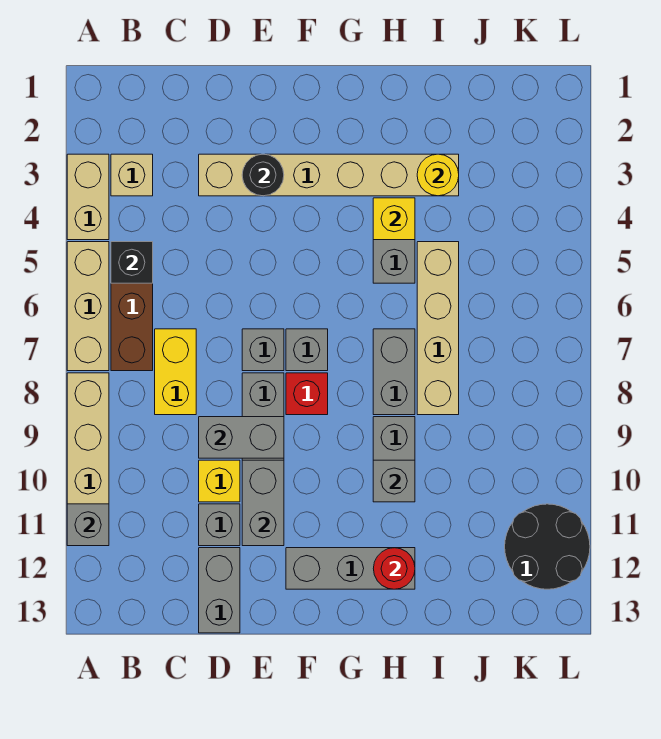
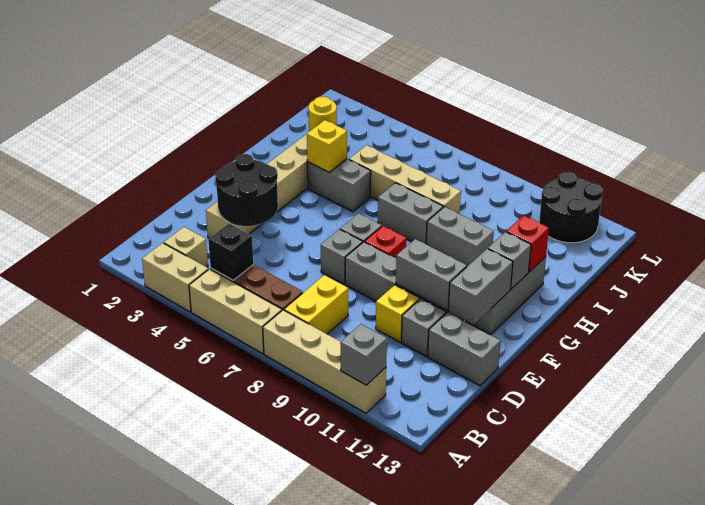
yellow brick C7:C8 level 1 -> yellow brick B8:C8 level 1
grey brick D9:E9 level 2 -> grey brick E12:F12 level 2
black round brick E3 level 2 -> black round brick D3:E4 level 2
grey brick H10 level 2 -> grey brick G12 level 2
red round brick H12 level 2 -> red brick H12 level 2

